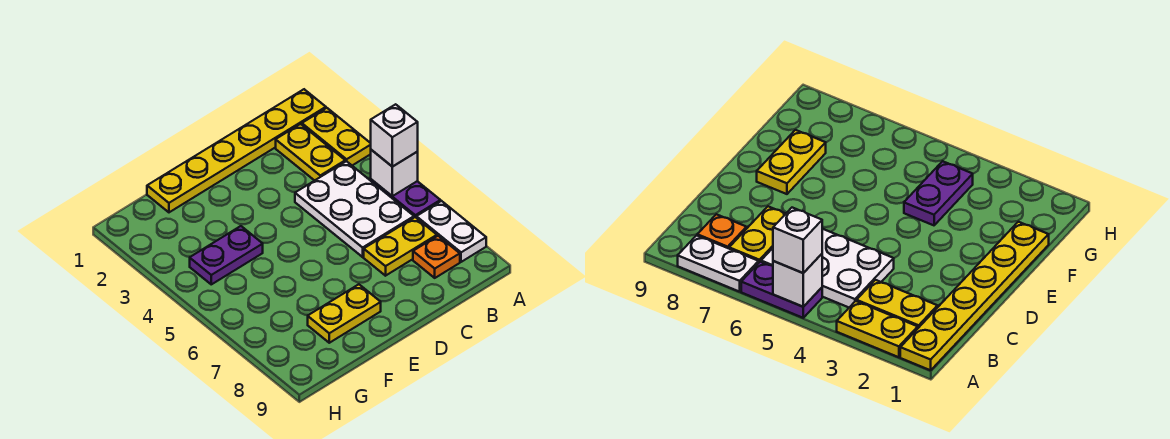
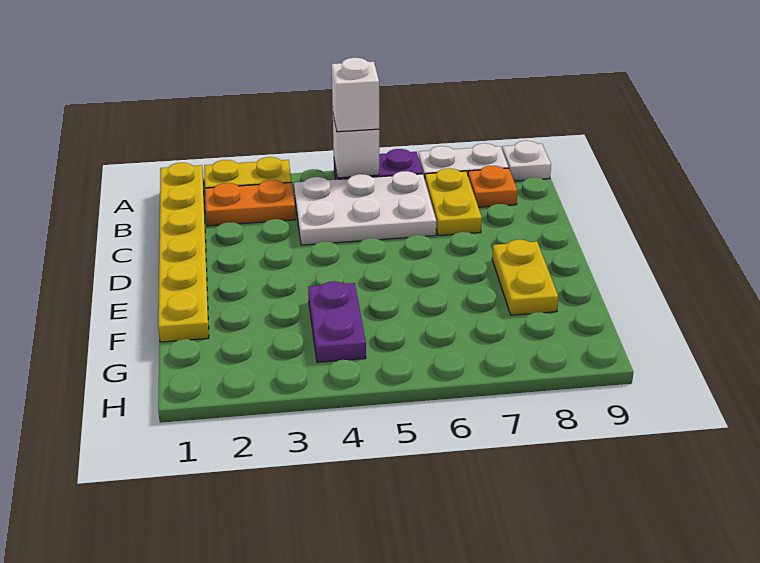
none -> white plate A9 level 1
yellow plate B2:B3 level 1 -> orange plate B2:B3 level 1

